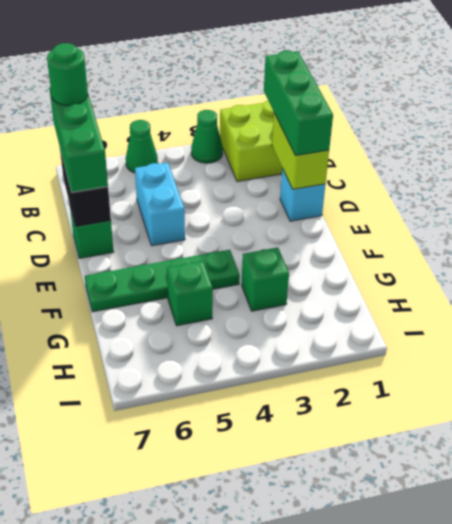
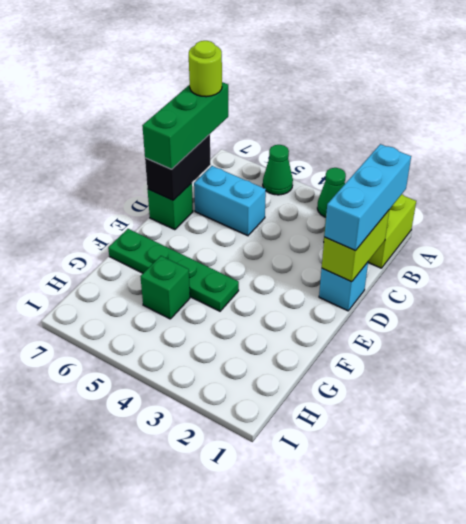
green brick B1:D1 level 3 -> cyan brick B1:D1 level 3
green round brick B7 level 4 -> lime round brick B7 level 4
cyan brick C5:D5 level 1 -> cyan brick C5:C6 level 1
green brick G3 level 1 -> none

